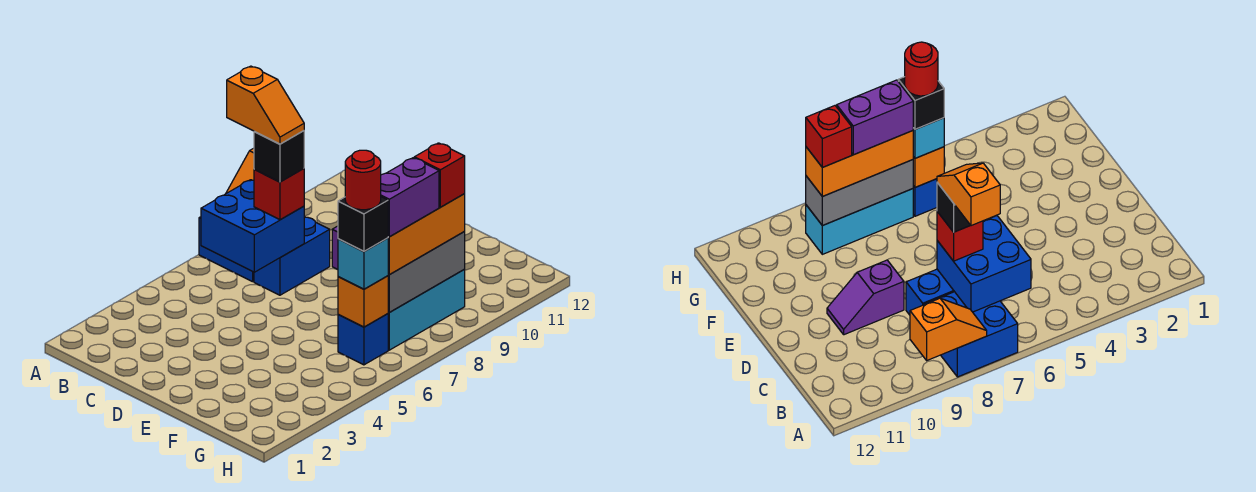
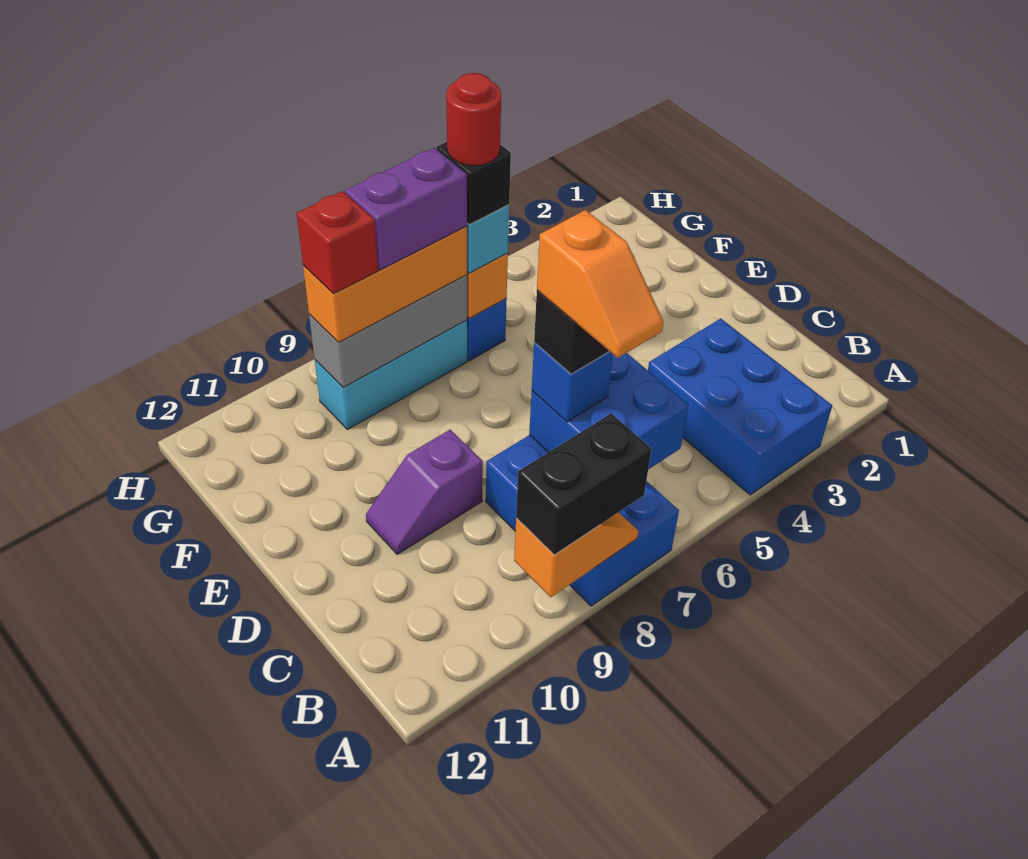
none -> blue brick A3:C4 level 1
none -> black brick A8:A9 level 3
orange slope B7:C7 level 5 top B -> orange slope B7:C7 level 5 top C
red brick C7 level 3 -> blue brick C7 level 3

